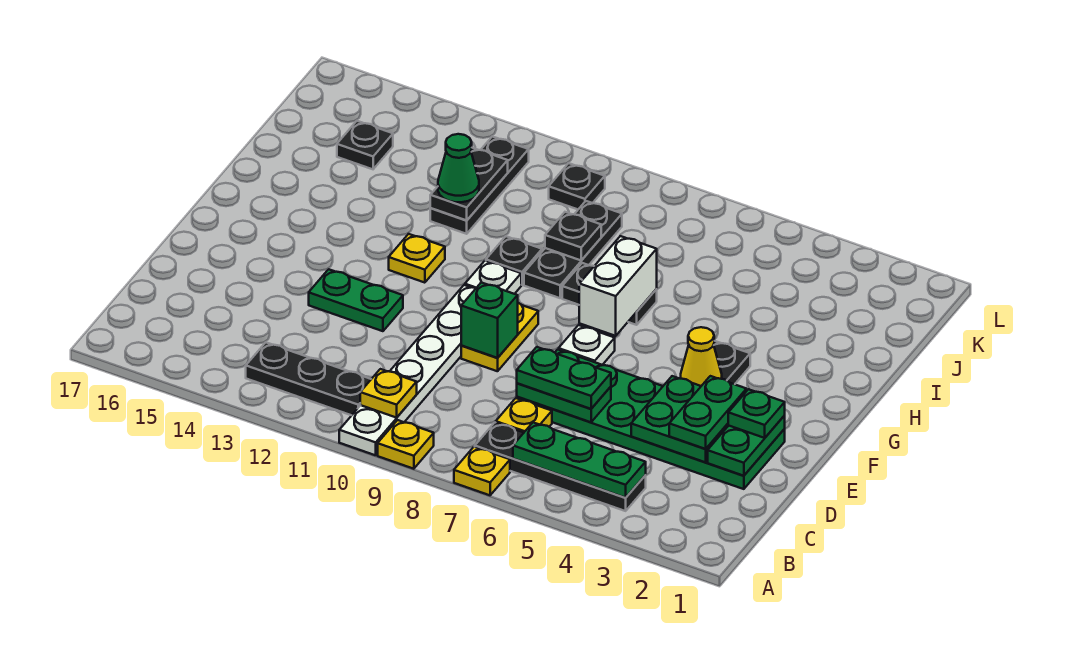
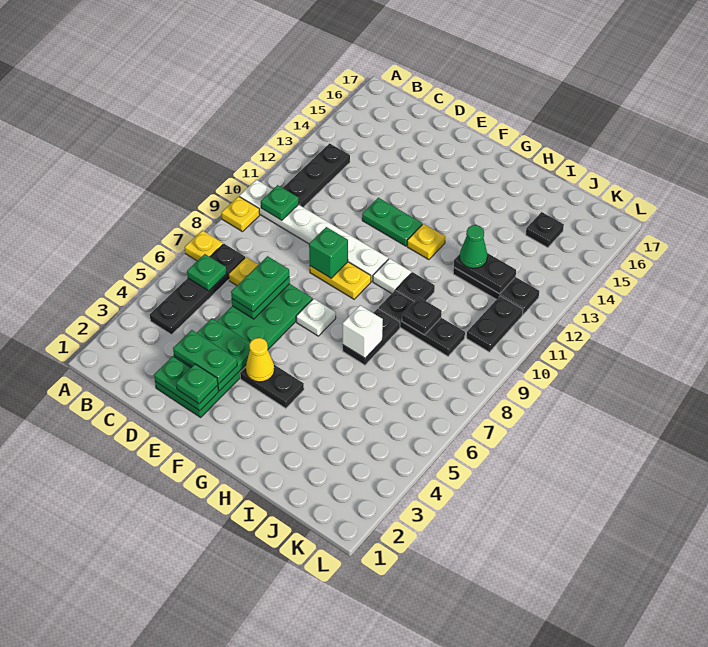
green plate B4:B6 level 2 -> green plate B6 level 2
yellow plate B10 level 2 -> green plate B10 level 2
green plate E12:E13 level 1 -> green plate E12:F12 level 1
white brick G7:H7 level 2 -> white brick H7 level 2
black plate K10 level 1 -> black plate K10:K11 level 1

